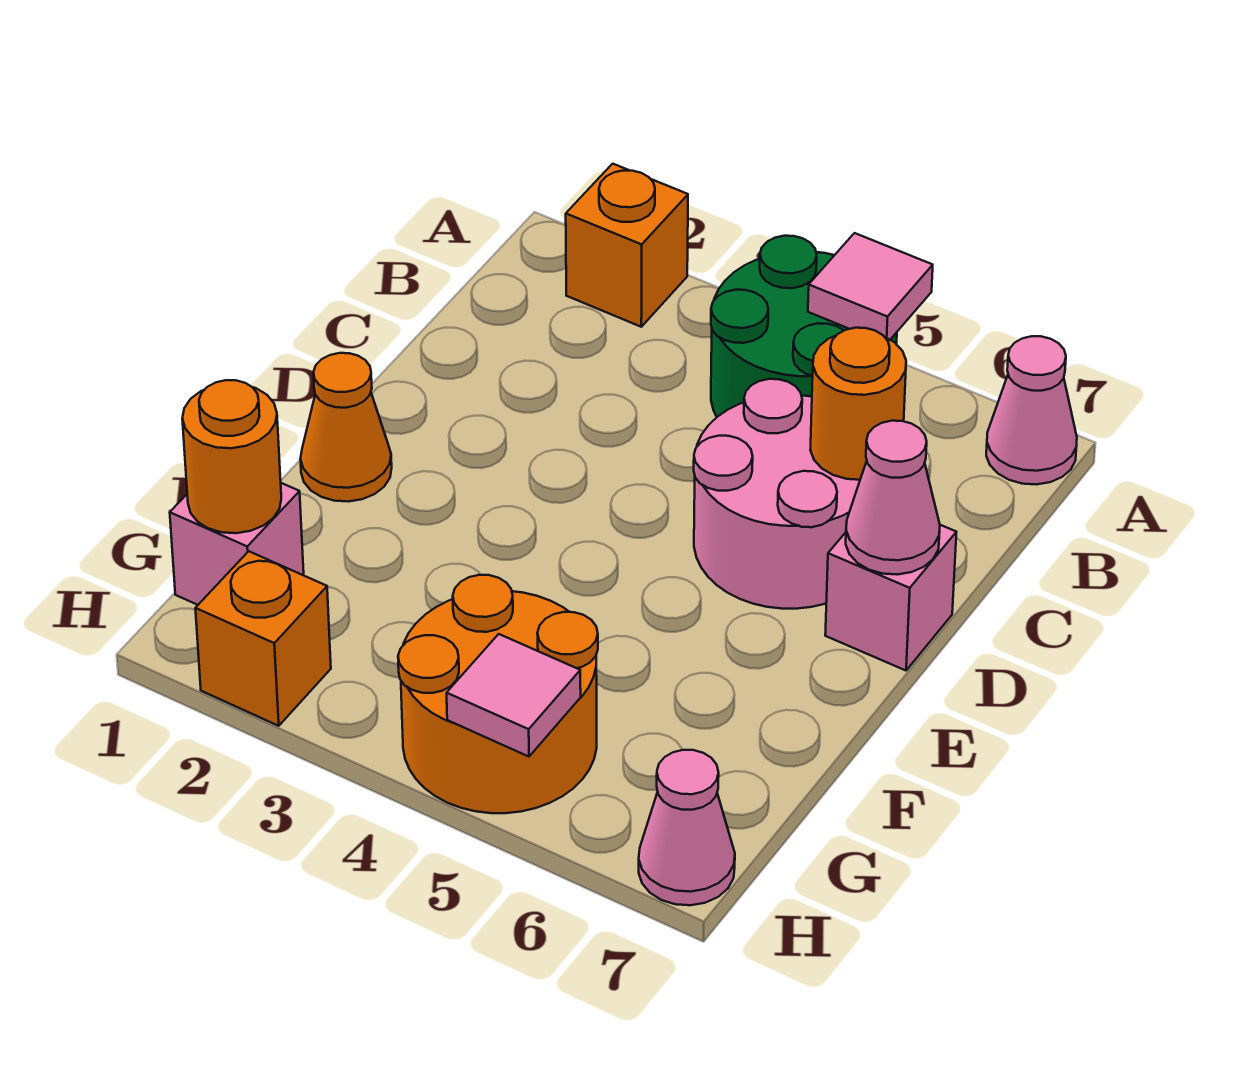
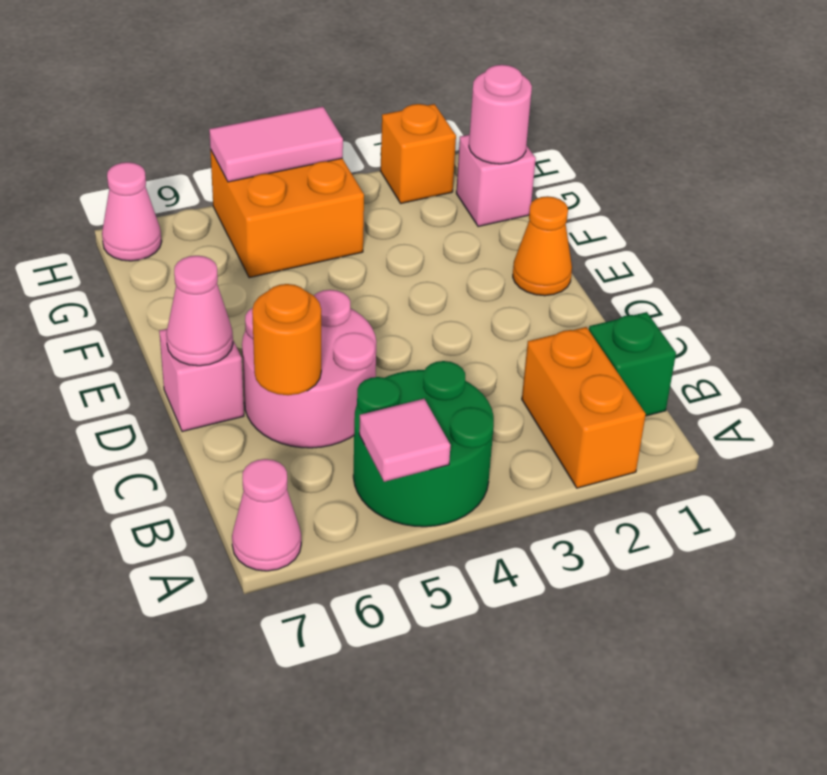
orange brick A2 level 1 -> orange brick A2:B2 level 1
none -> green brick B1 level 1
orange round brick G1 level 2 -> pink round brick G1 level 2
orange round brick G4:H5 level 1 -> orange brick G4:H5 level 1
pink tile H5 level 2 -> pink tile H4:H5 level 2

